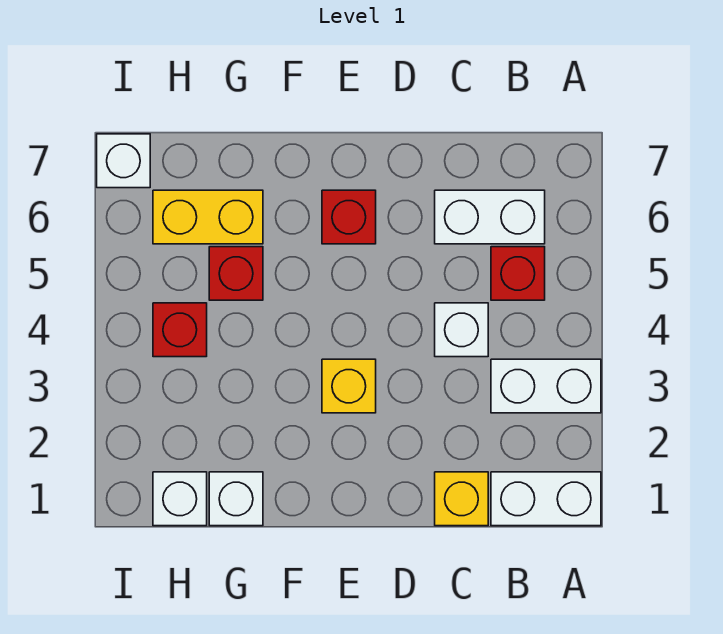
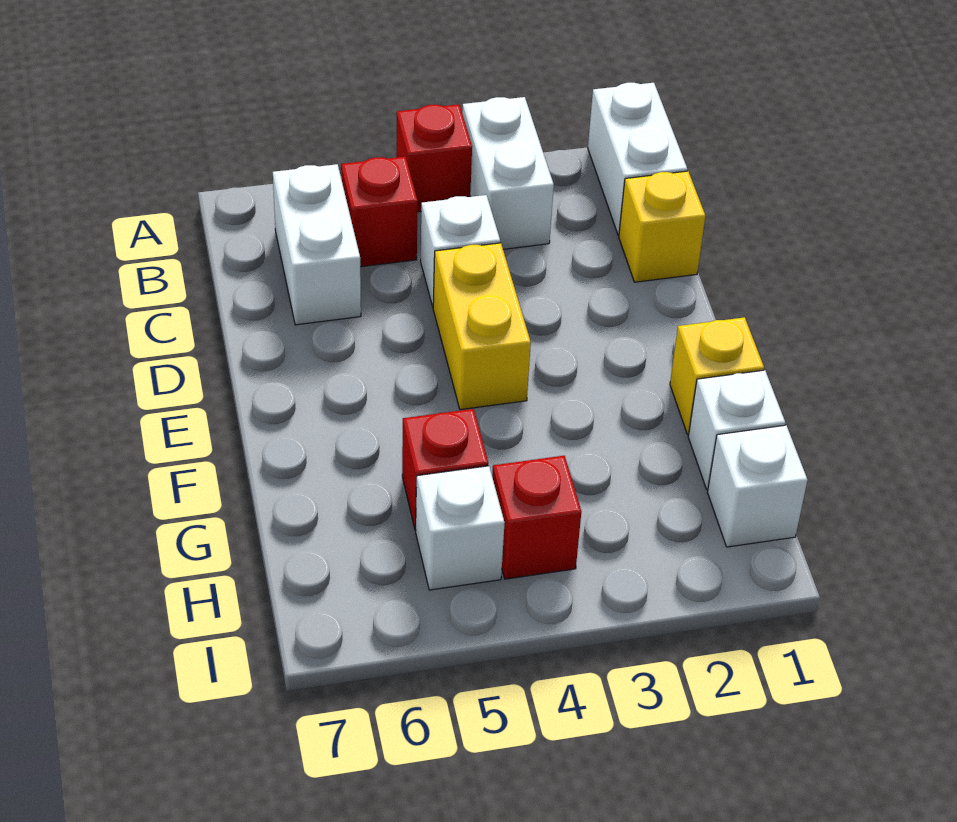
yellow brick E3 level 1 -> yellow brick F1 level 1
red brick E6 level 1 -> red brick A4 level 1
yellow brick G6:H6 level 1 -> yellow brick D4:E4 level 1
white brick I7 level 1 -> white brick H5 level 1

